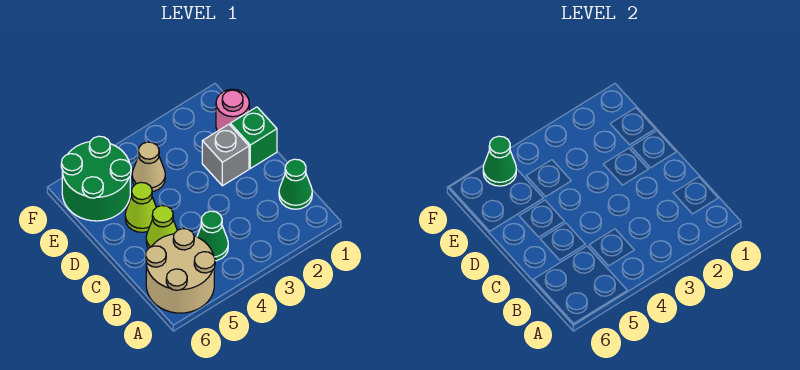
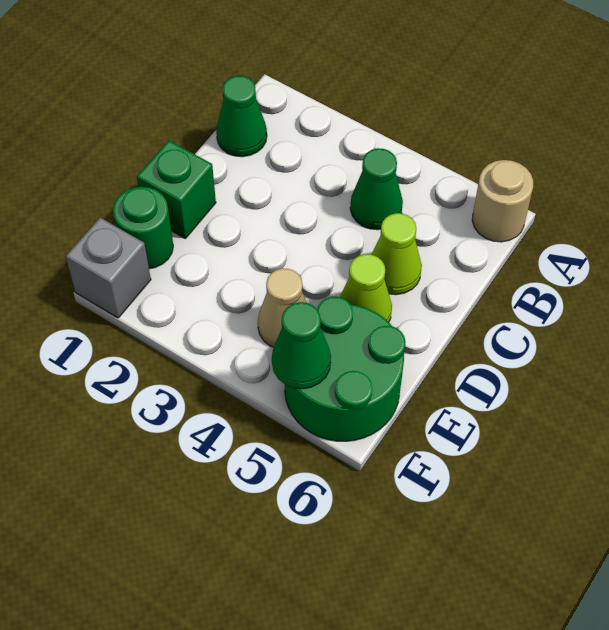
tan round brick A5:B6 level 1 -> tan round brick A6 level 1
grey brick D2 level 1 -> grey brick F1 level 1
pink round brick E1 level 1 -> green round brick E1 level 1

